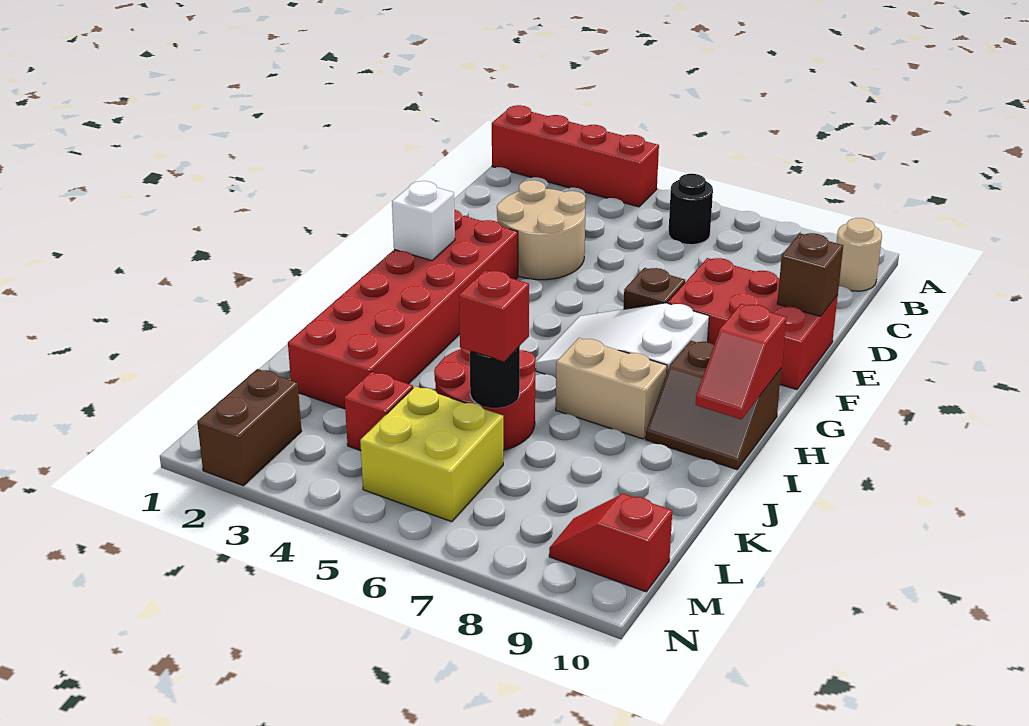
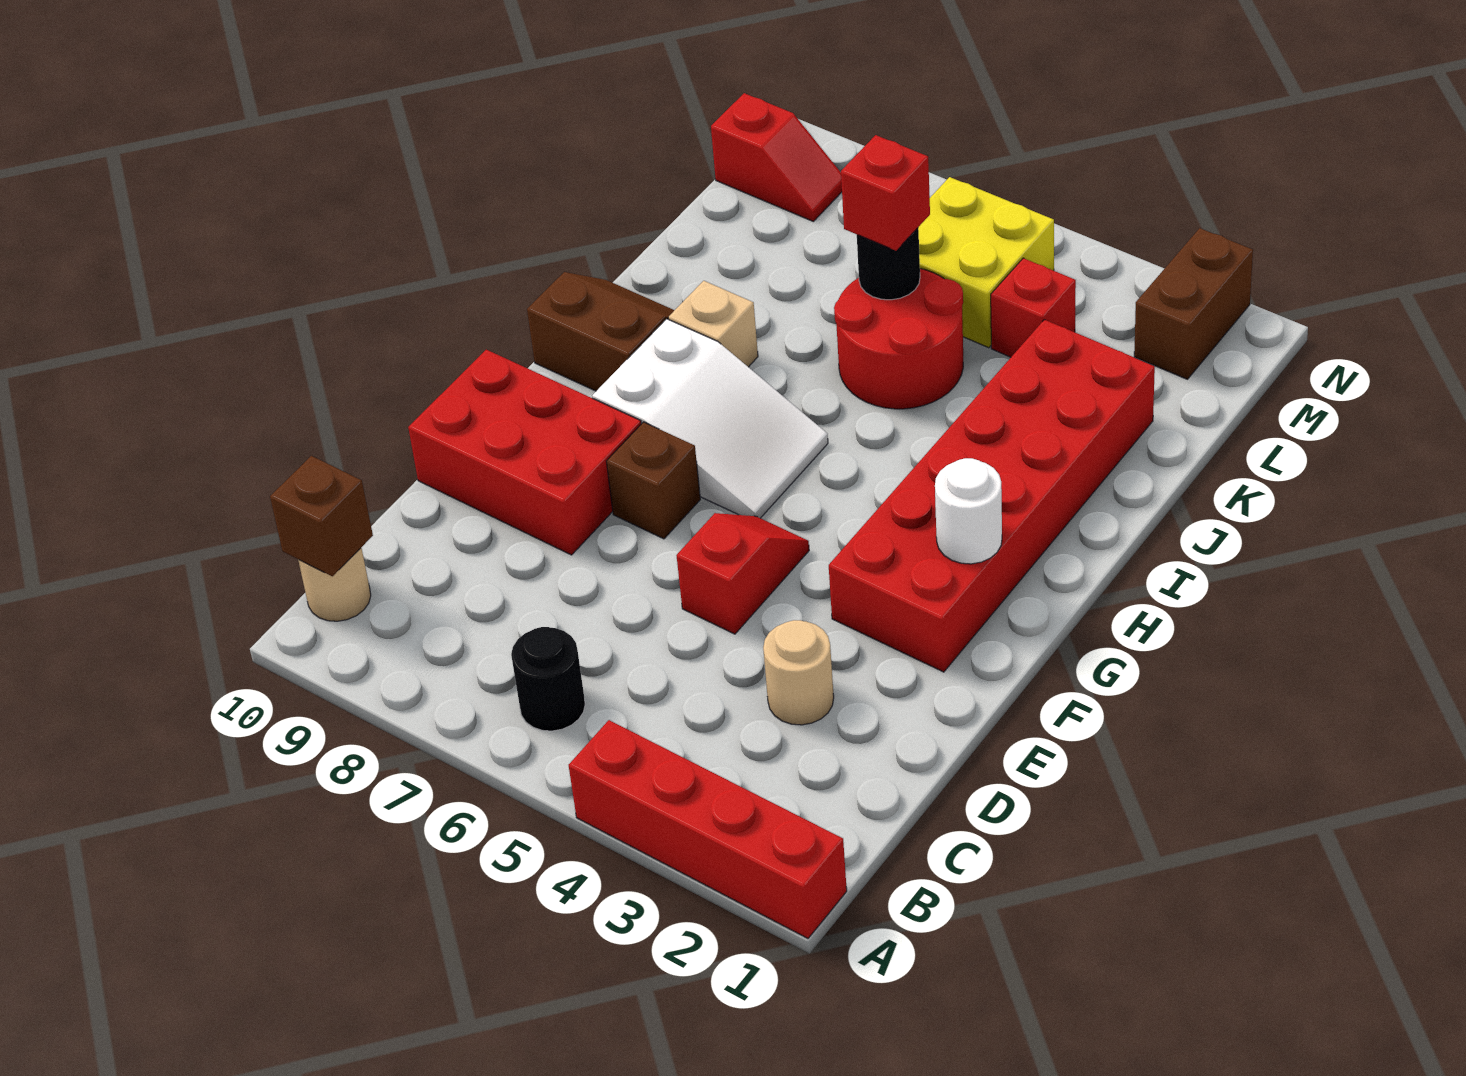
tan round brick D3:E4 level 1 -> tan round brick D3 level 1
brown brick E10 level 2 -> brown brick B10 level 2
white brick G2 level 2 -> white round brick G2 level 2
red slope H10:I10 level 2 top H -> red slope E5:F5 level 1 top E
tan brick I7:I8 level 1 -> tan brick I8 level 1

